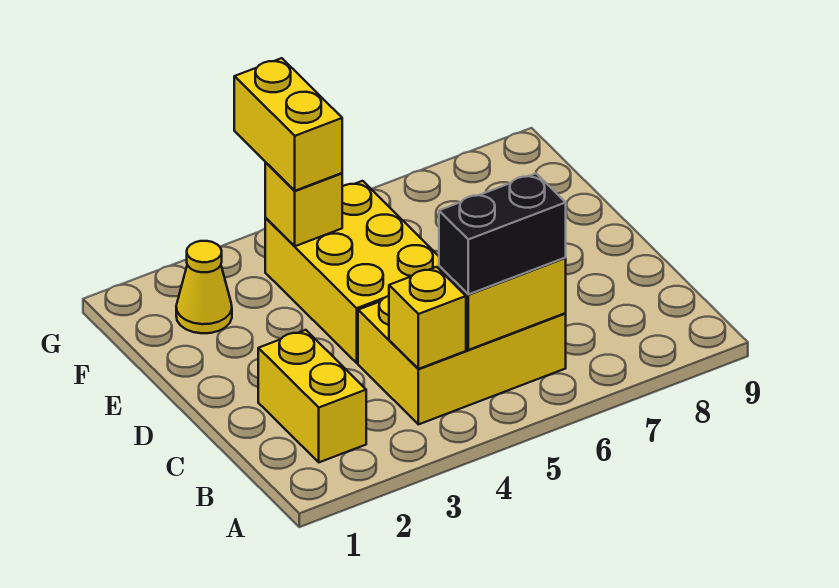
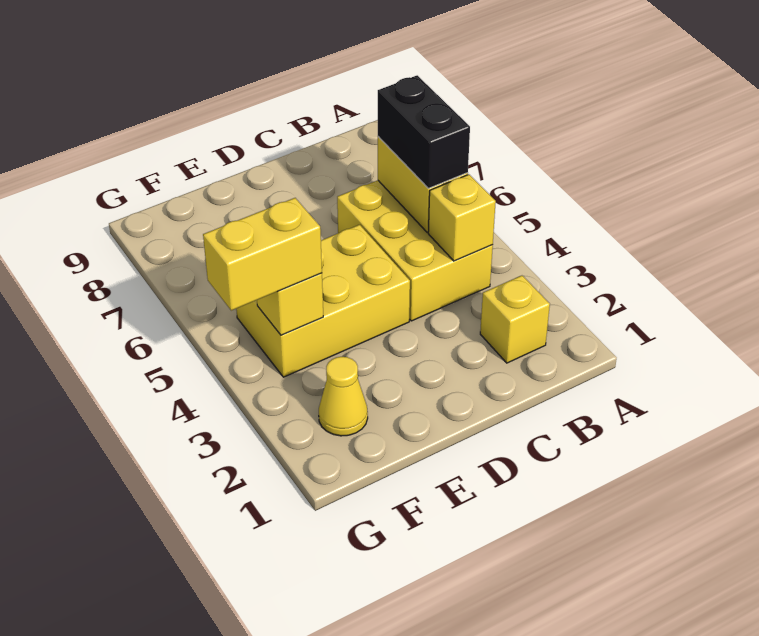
yellow brick B2:C2 level 1 -> yellow brick B2 level 1

